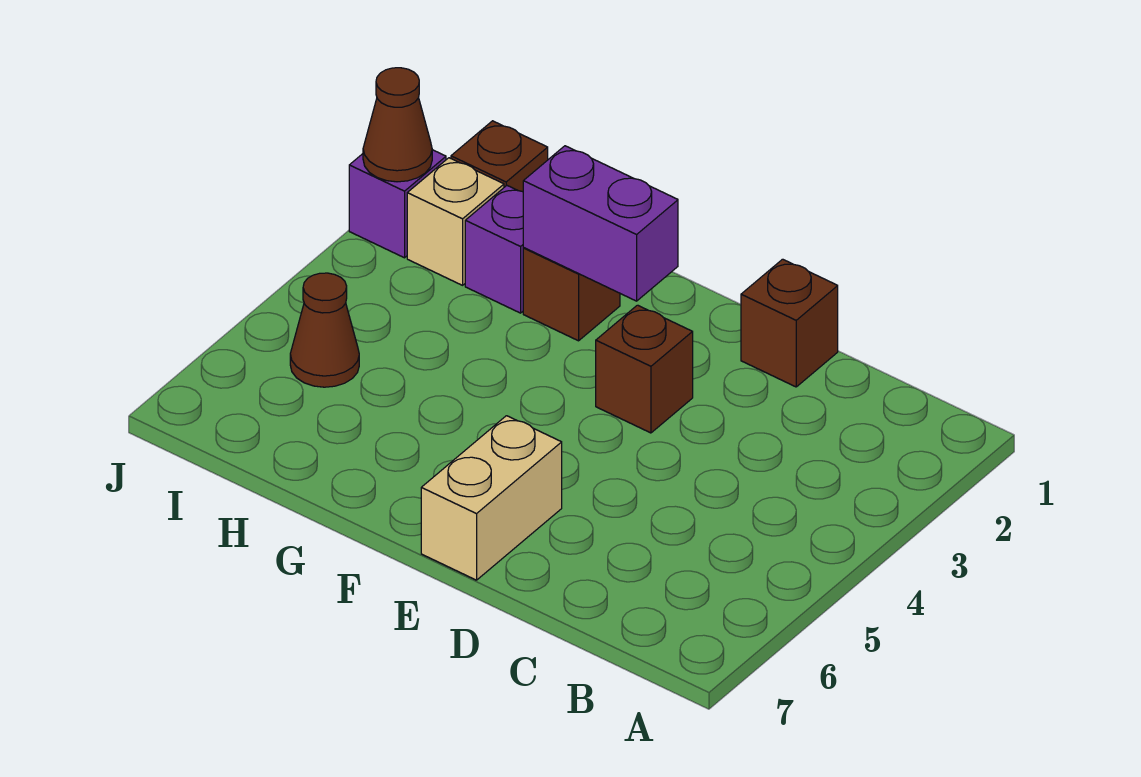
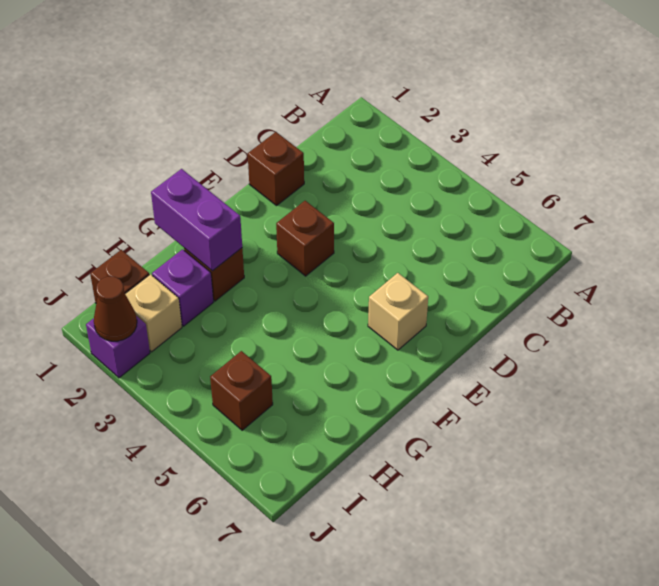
tan brick E6:E7 level 1 -> tan brick E6 level 1
purple brick F2:G2 level 2 -> purple brick G1:G2 level 2
brown cone I5 level 1 -> brown brick I5 level 1

